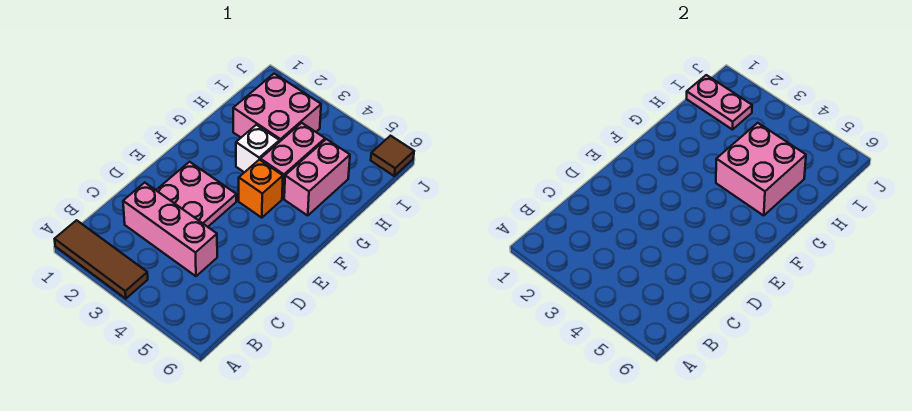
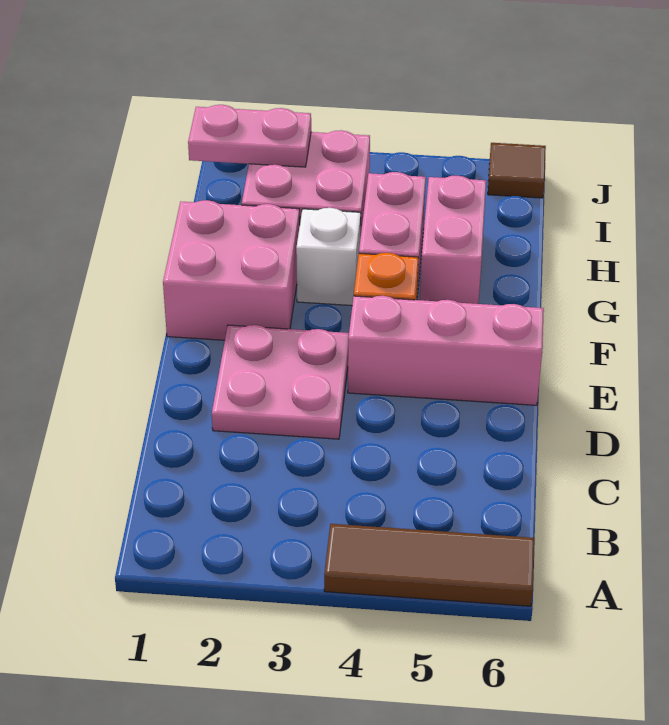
brown tile A1:A3 level 1 -> brown tile A4:A6 level 1
pink brick C2:C4 level 1 -> pink brick E4:E6 level 1
pink brick G4:H5 level 2 -> pink brick F1:G2 level 1

